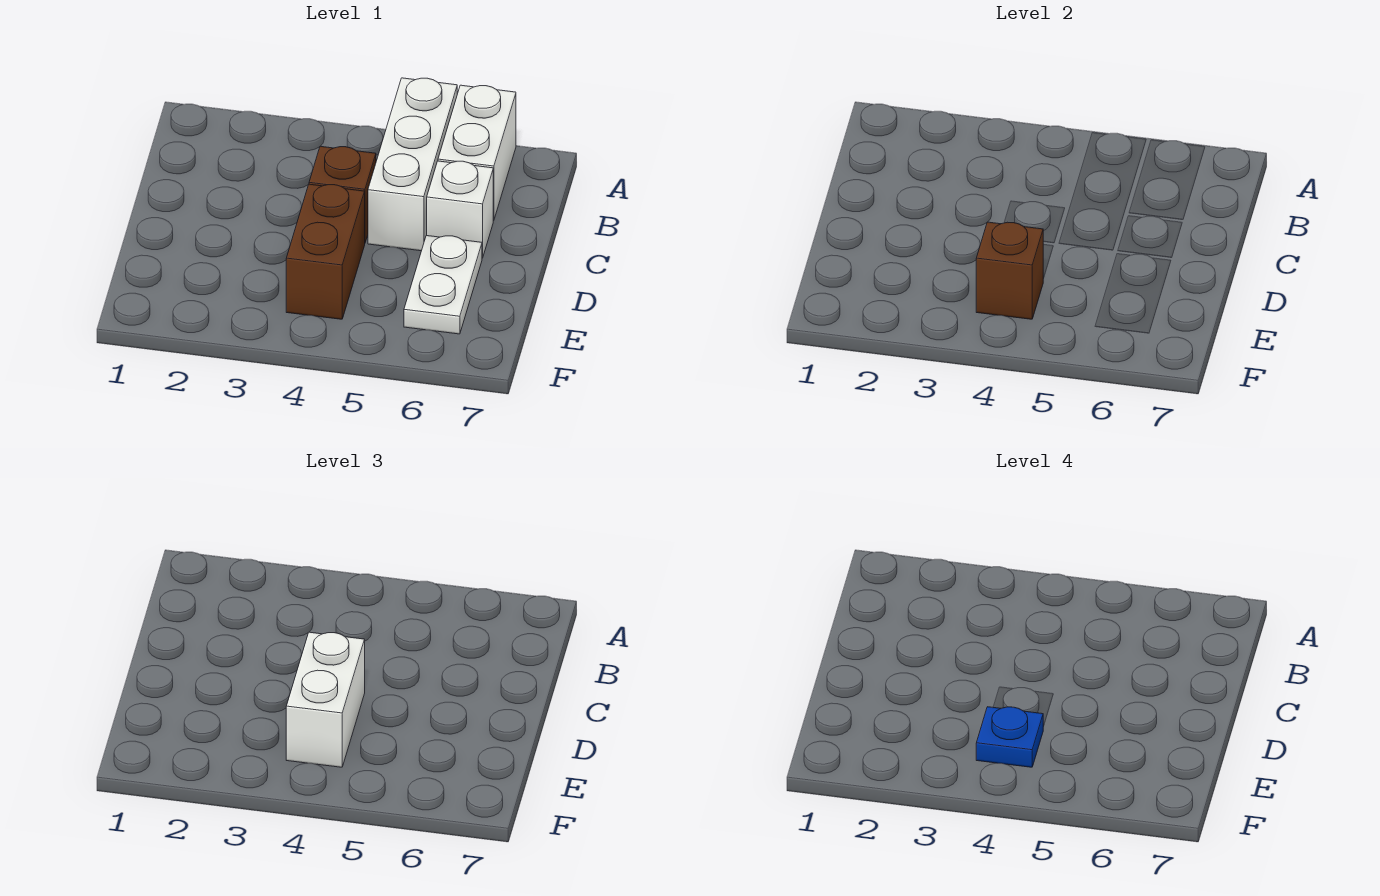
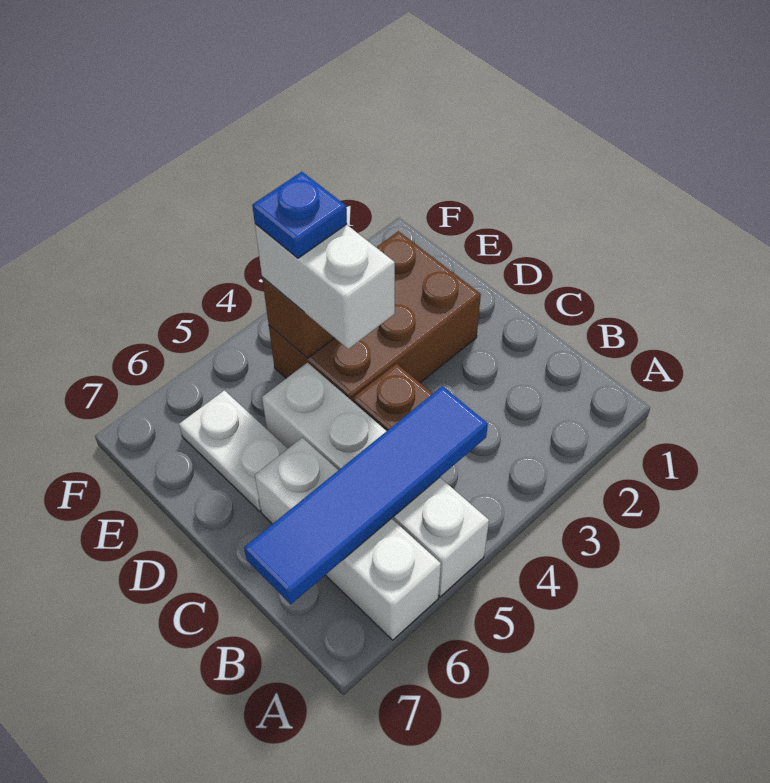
white brick A5:C5 level 1 -> white brick A5:D5 level 1
none -> blue tile B4:B7 level 2
brown brick D4:E4 level 1 -> brown brick D2:E4 level 1

